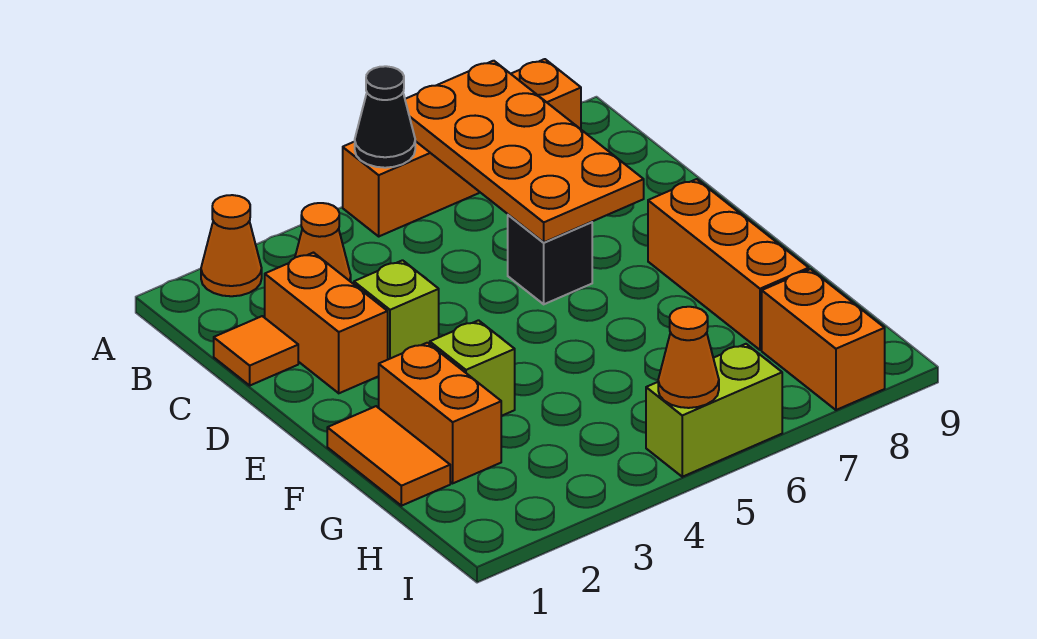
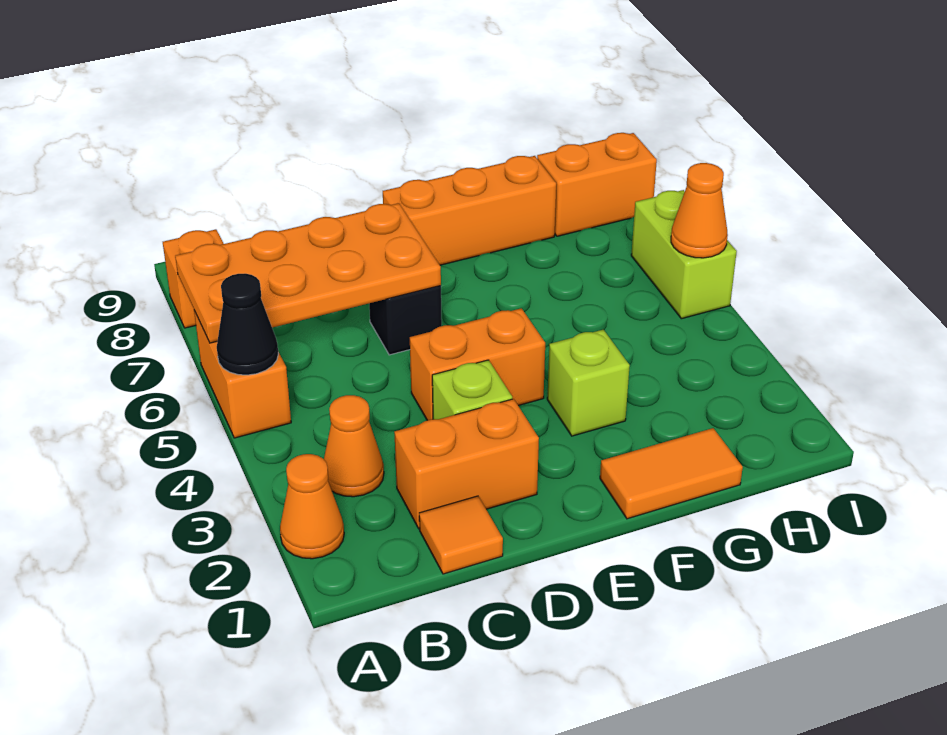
orange brick F2:G2 level 1 -> orange brick D4:E4 level 1

